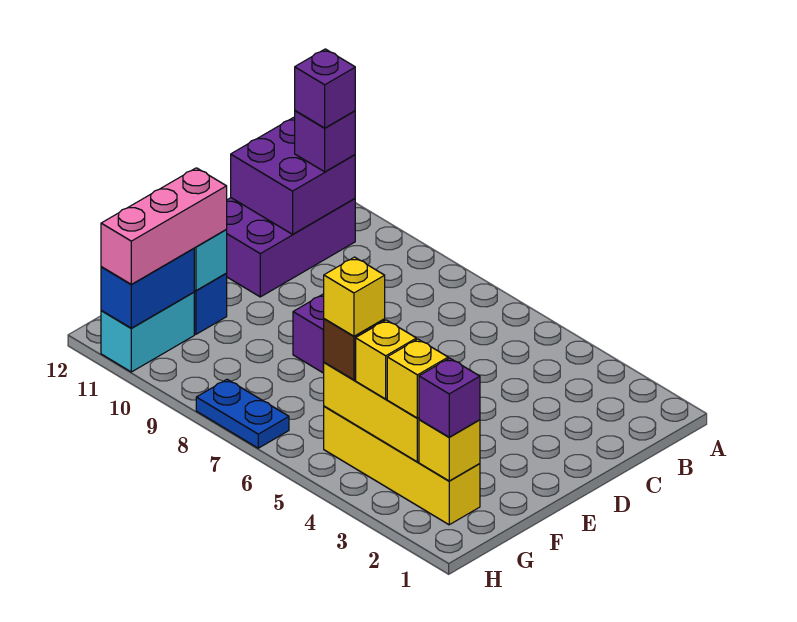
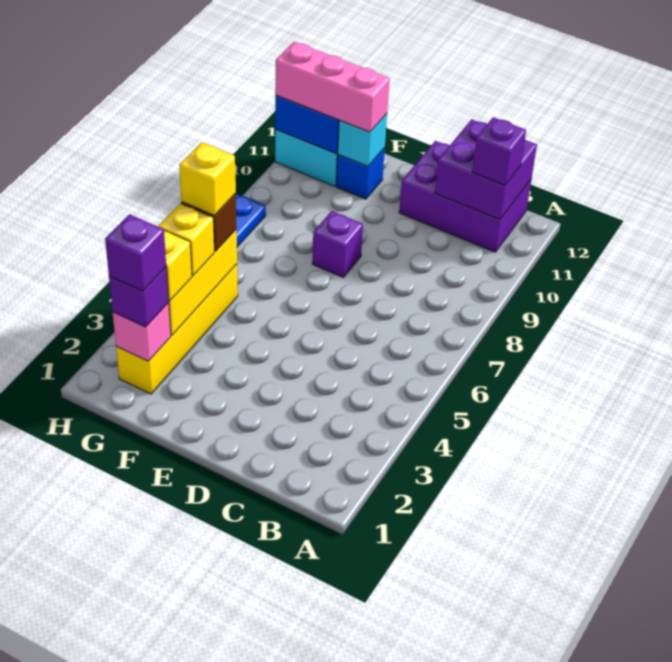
purple brick B11 level 4 -> purple brick G2 level 4
yellow brick G2 level 2 -> pink brick G2 level 2

